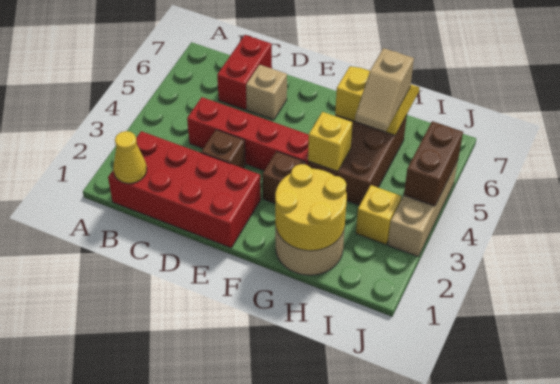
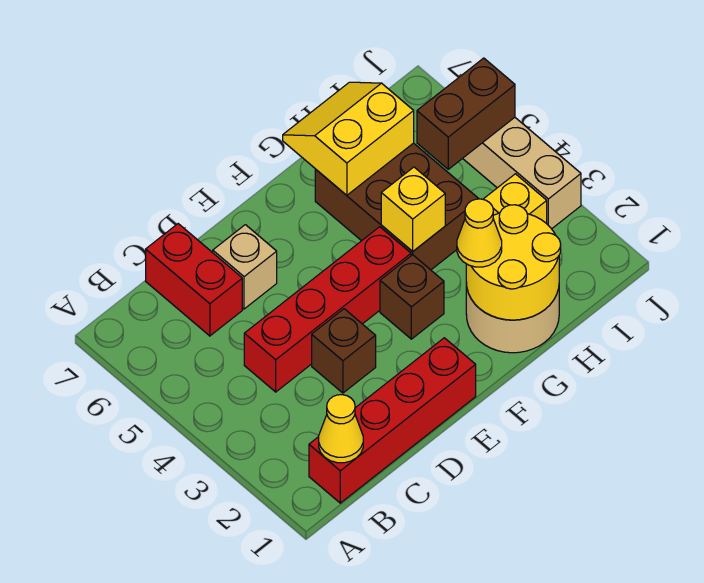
red brick B1:E2 level 1 -> red brick B1:E1 level 1
none -> yellow cone G2 level 3
tan slope H5:H6 level 3 top 6 -> none
brown brick J4:J5 level 2 -> brown brick I5:J5 level 2

